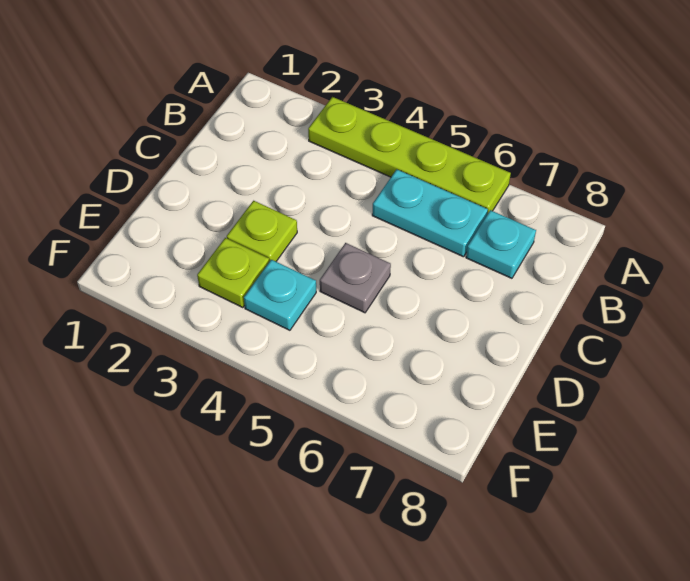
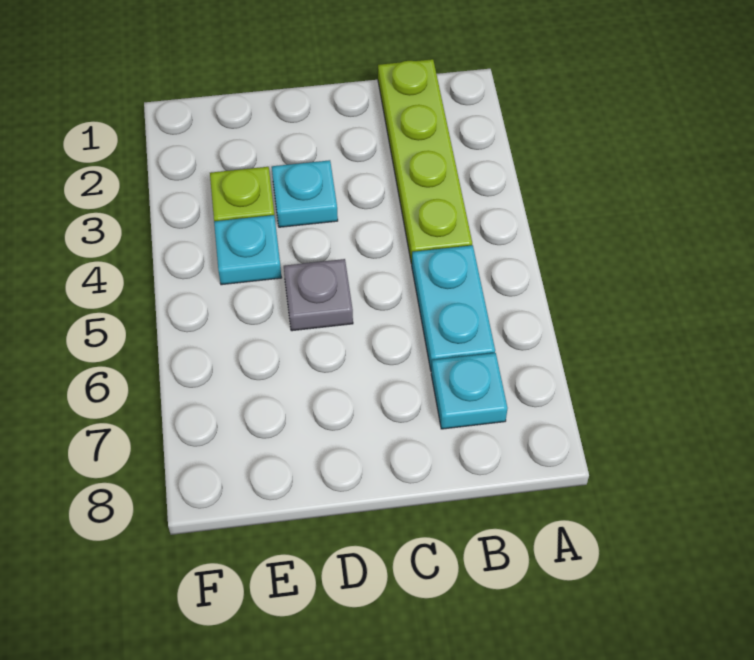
lime plate A3:A6 level 1 -> lime plate B1:B4 level 1
lime plate D3 level 1 -> cyan plate D3 level 1

